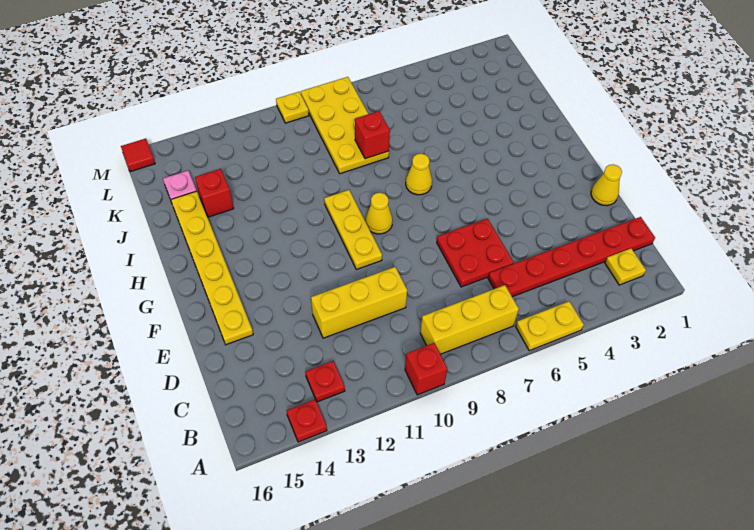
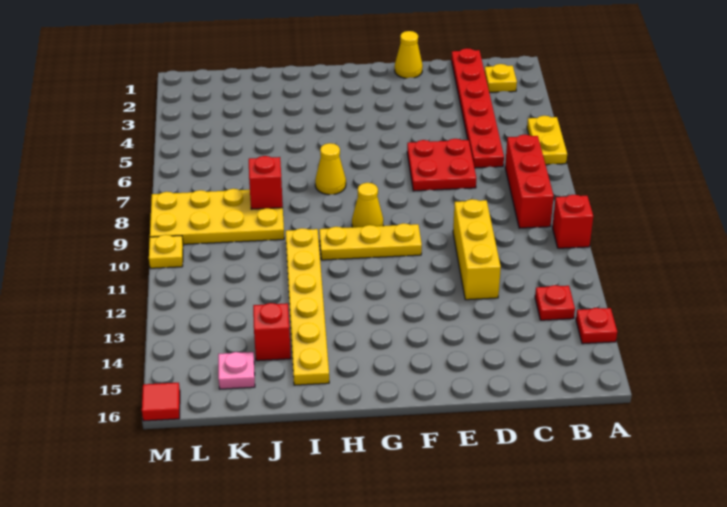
yellow brick B7:B9 level 1 -> red brick B7:B9 level 1
yellow plate E15:J15 level 1 -> yellow plate I10:I15 level 1

